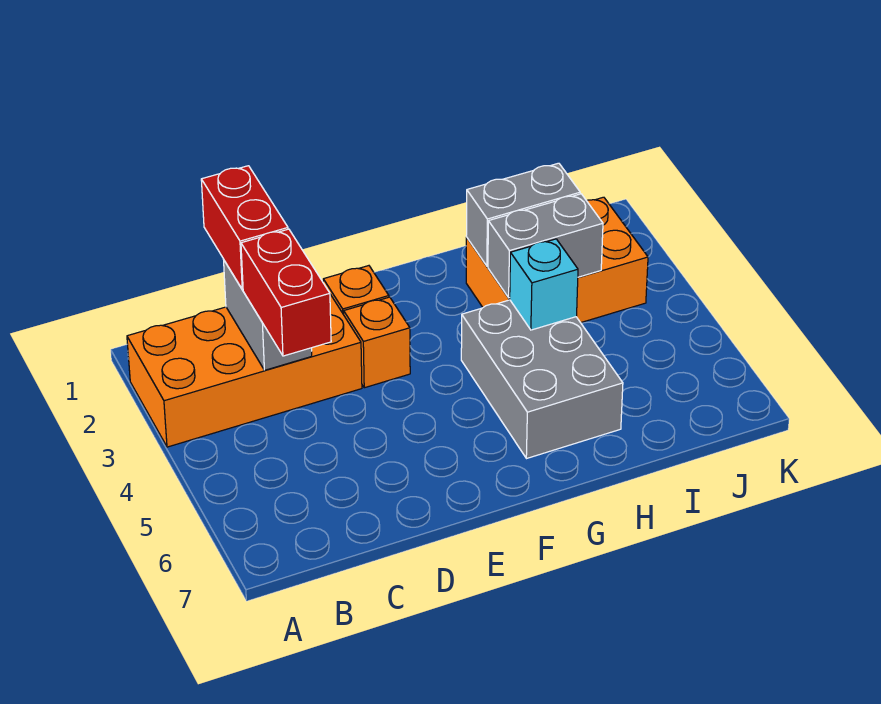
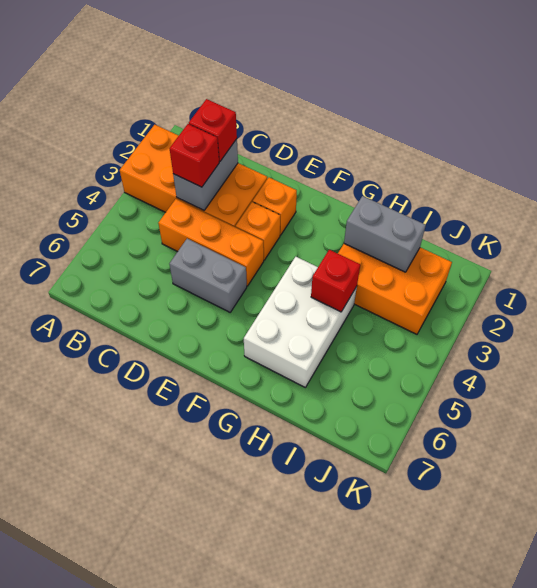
red brick C1:C2 level 3 -> red brick C2 level 3
red brick C3:C4 level 3 -> red brick C3 level 3
none -> orange brick C4:E4 level 1
grey brick G4:H6 level 1 -> white brick G4:H6 level 1
grey brick H3:I3 level 2 -> grey brick D5:E5 level 1
cyan brick H4 level 2 -> red brick H4 level 2

